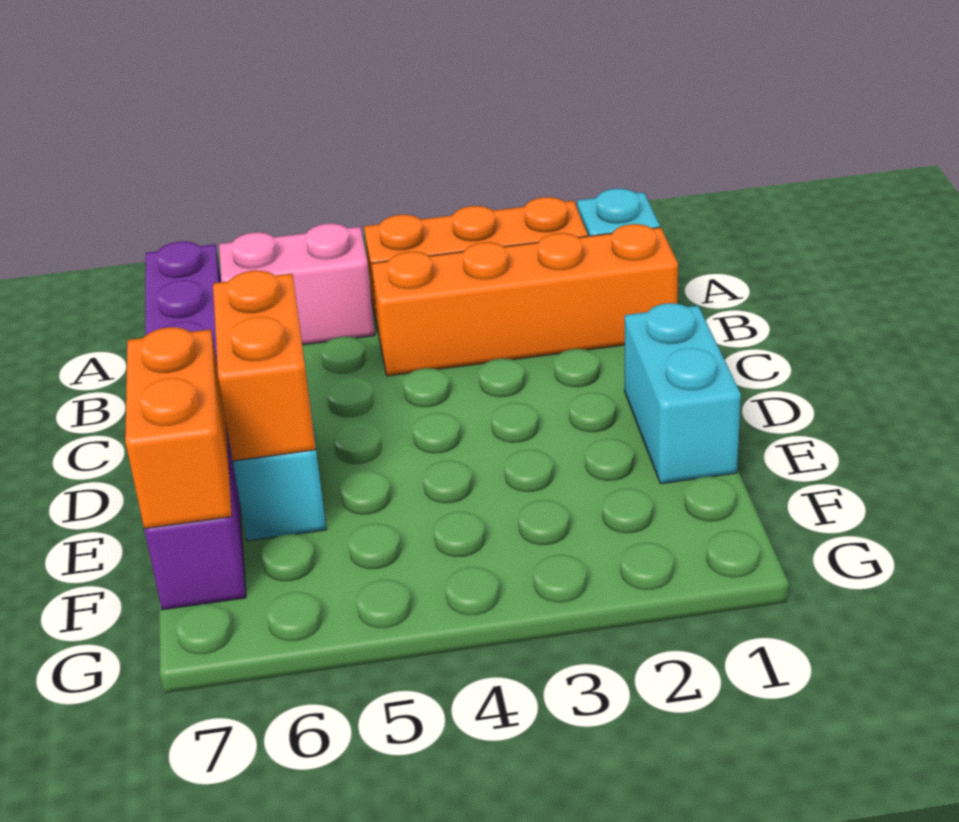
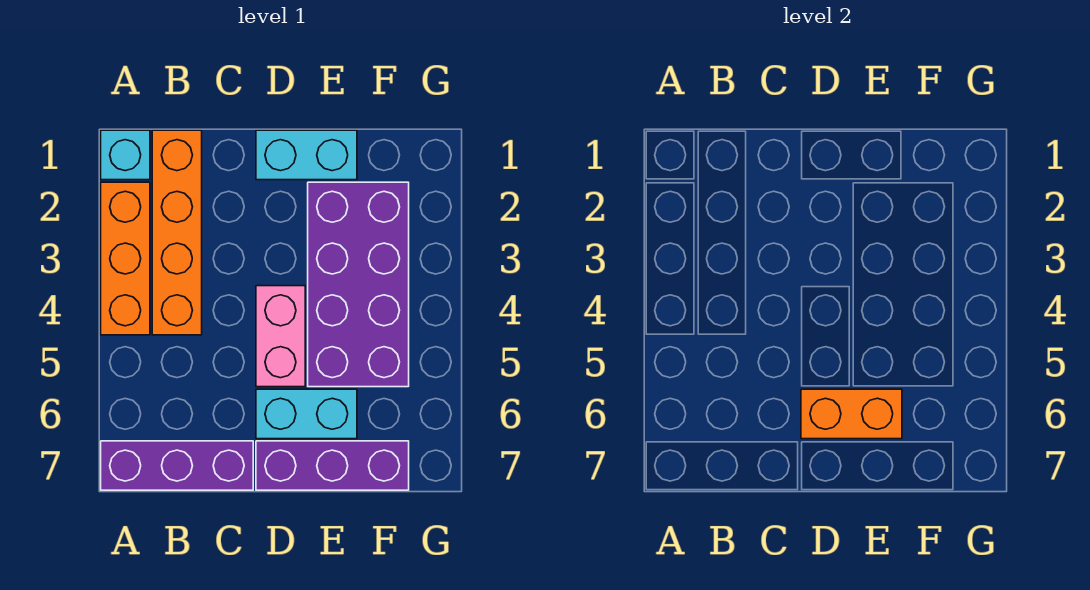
pink brick A5:A6 level 1 -> pink brick D4:D5 level 1
none -> purple brick E2:F5 level 1
orange brick E7:F7 level 2 -> none

